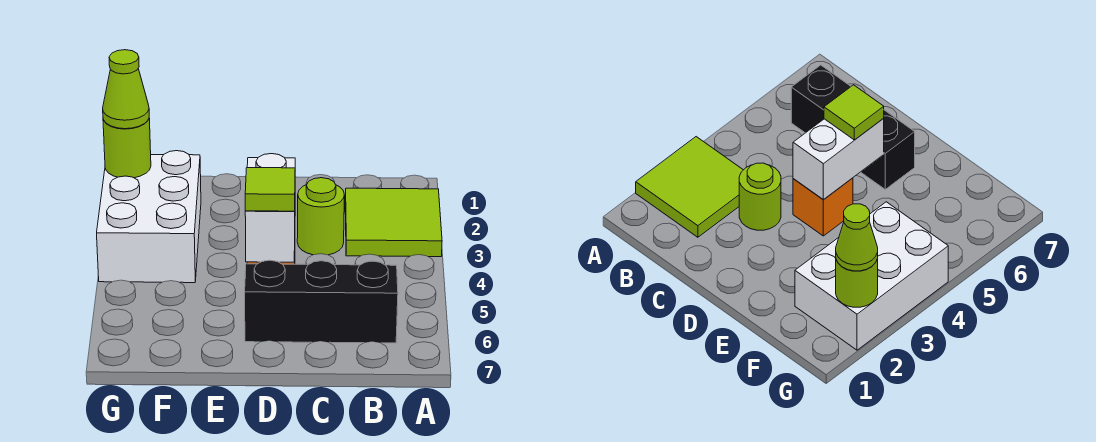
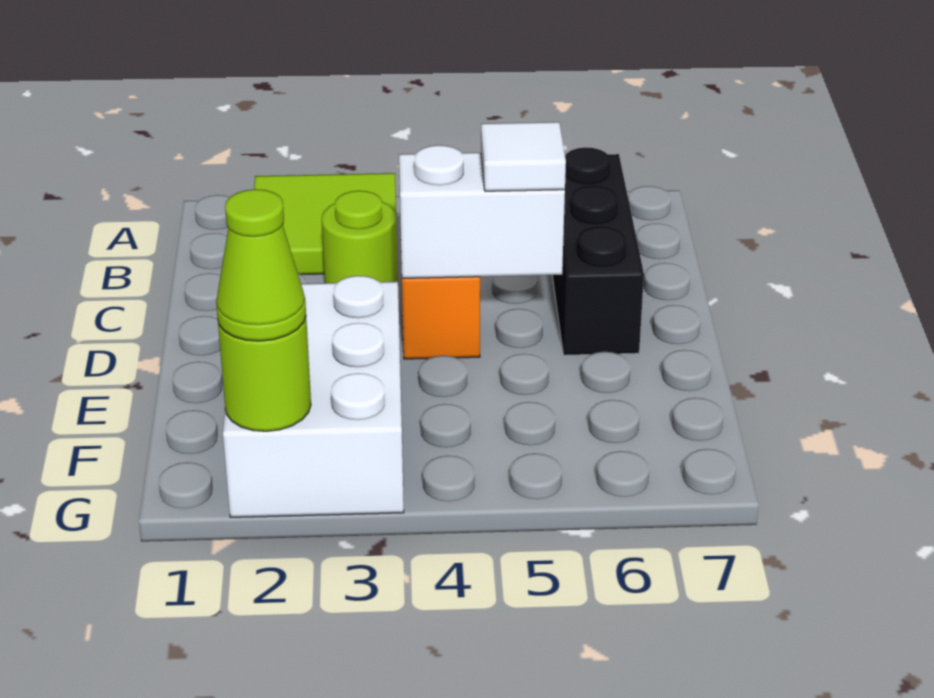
lime tile D5 level 3 -> white tile D5 level 3
white brick F2:G4 level 1 -> white brick E2:G3 level 1

